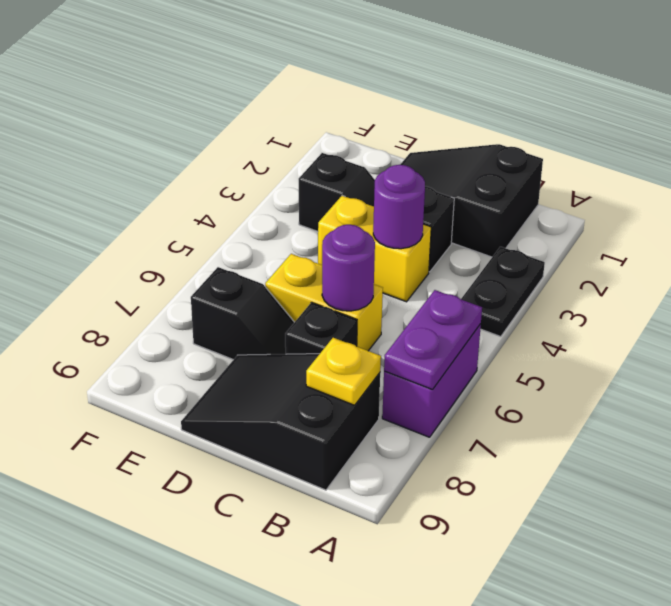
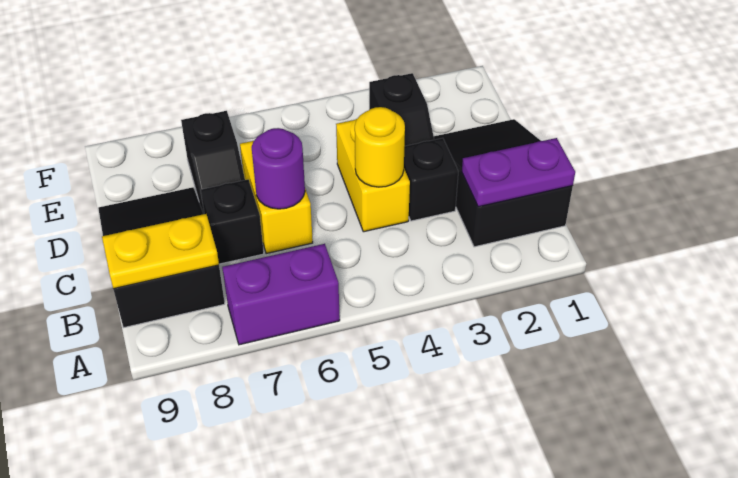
black plate A3:A4 level 1 -> none
purple plate A6:A7 level 2 -> purple plate B1:B2 level 2
yellow plate B8 level 2 -> yellow plate B8:B9 level 2
purple round brick C4 level 2 -> yellow round brick C4 level 2

